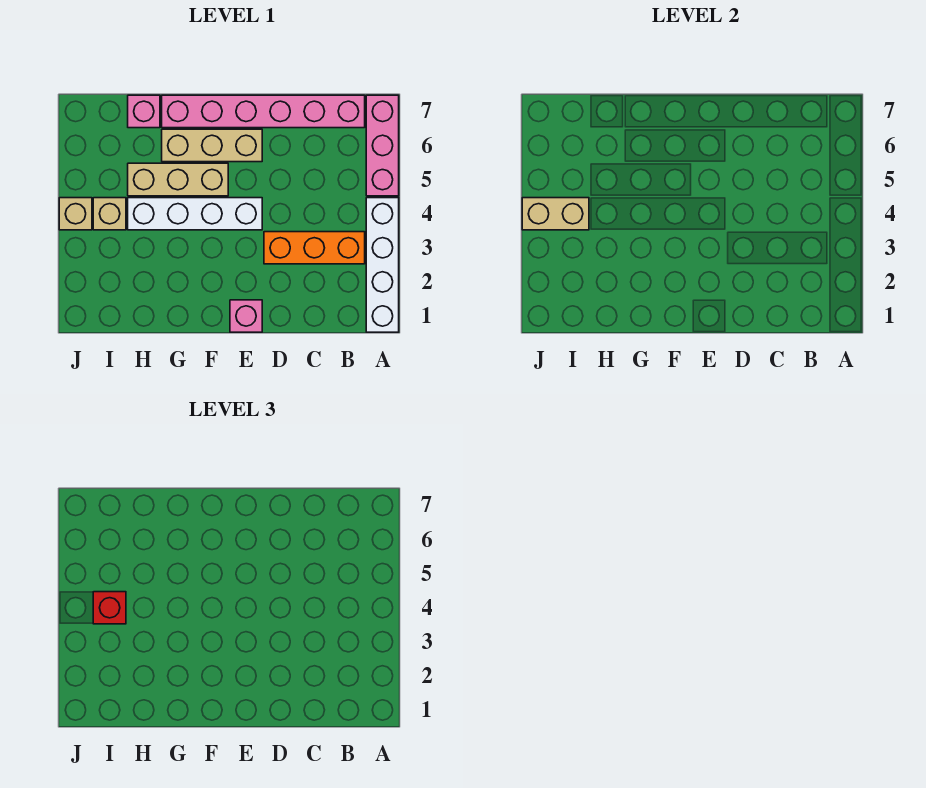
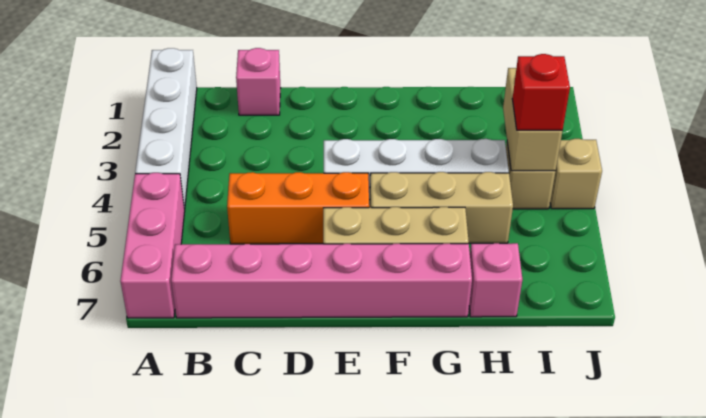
orange brick B3:D3 level 1 -> orange brick C5:E5 level 1
pink brick E1 level 1 -> pink brick C1 level 1
tan brick I4:J4 level 2 -> tan brick I3:I4 level 2

